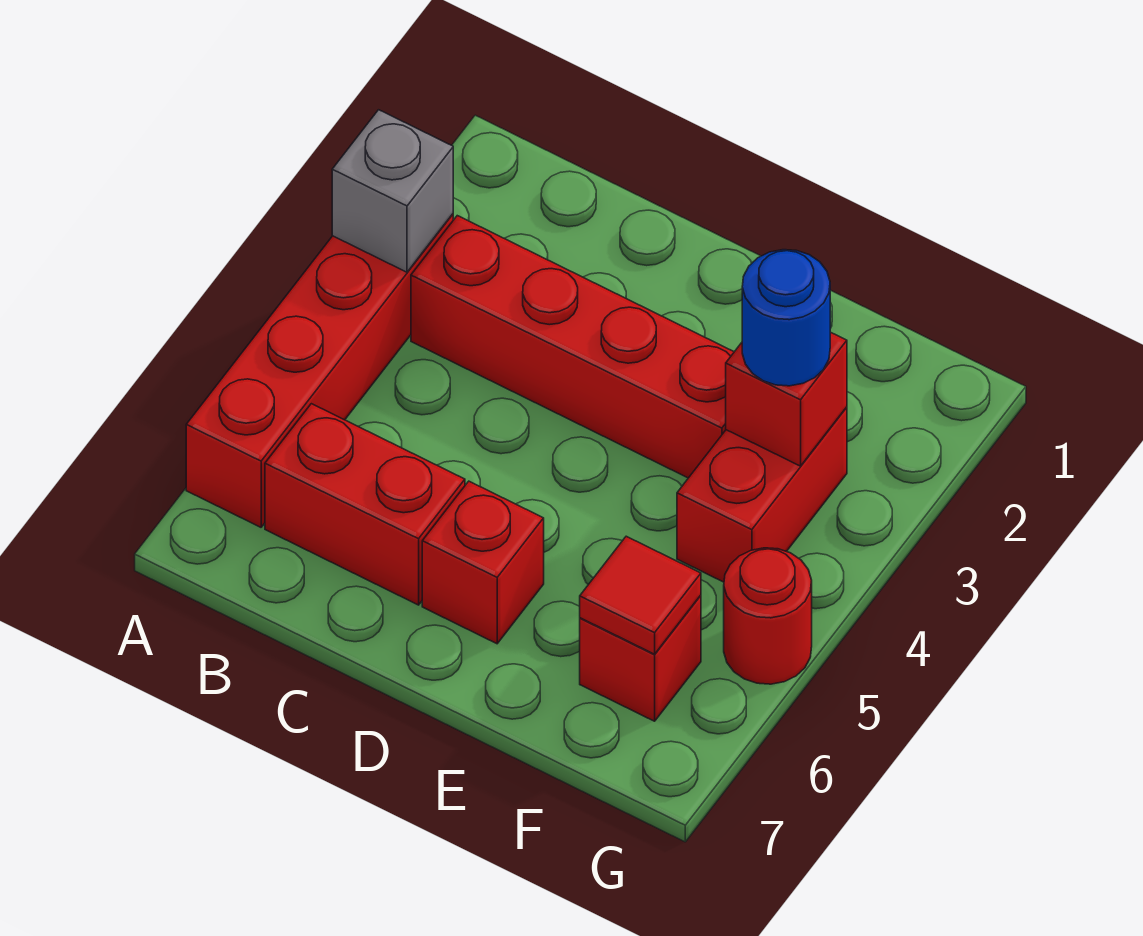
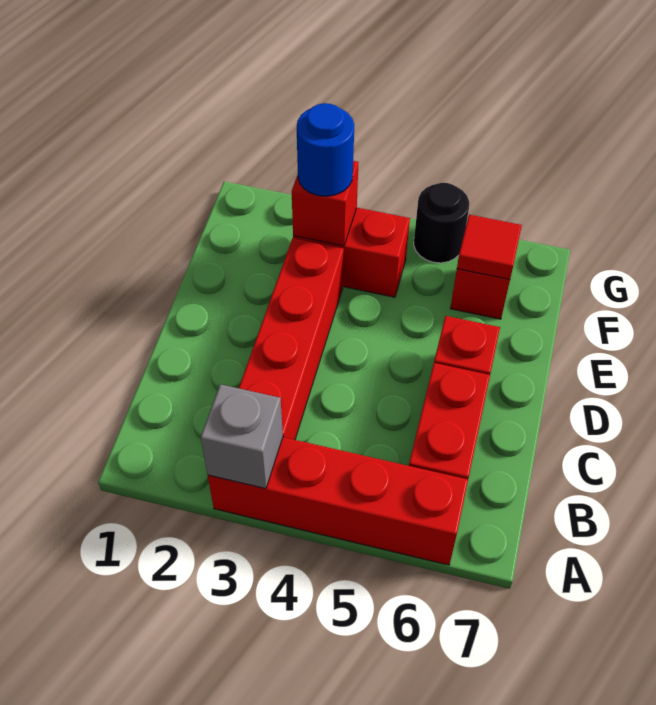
red round brick G5 level 1 -> black round brick G5 level 1

